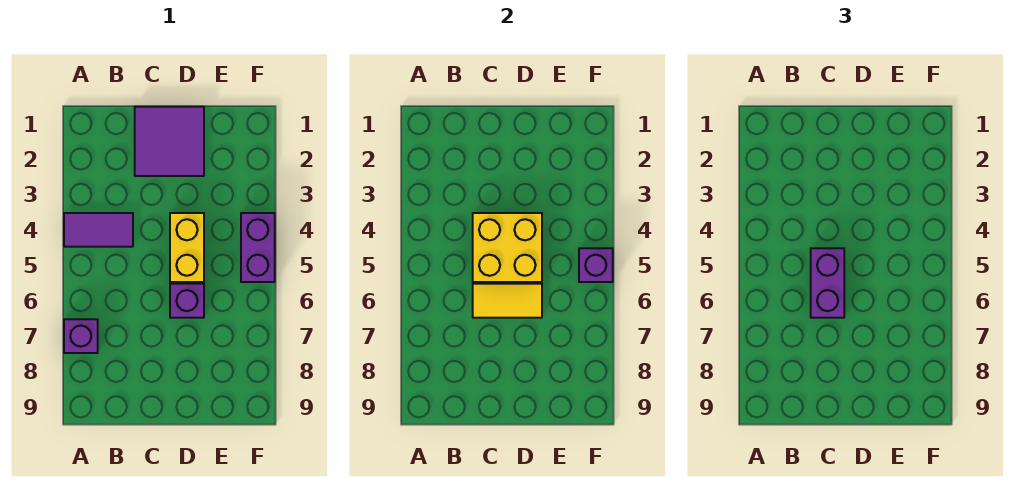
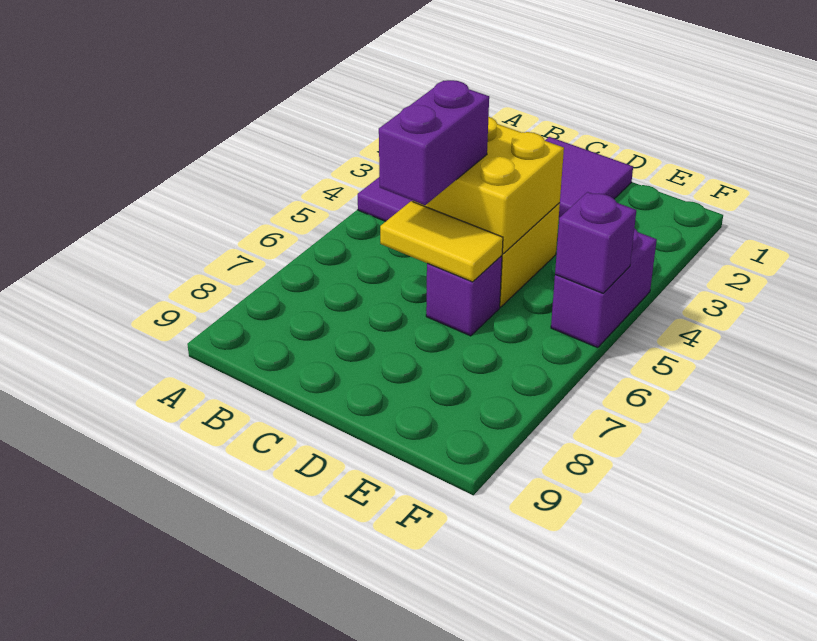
purple brick A7 level 1 -> none

